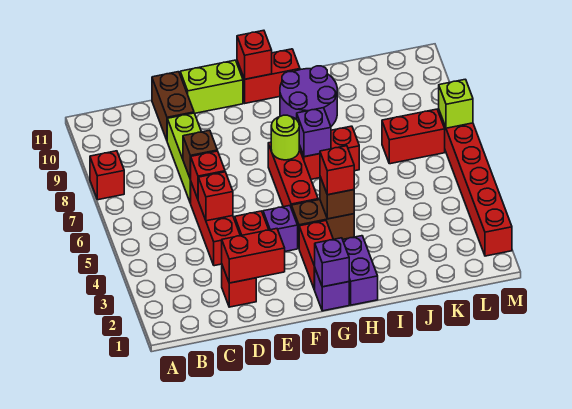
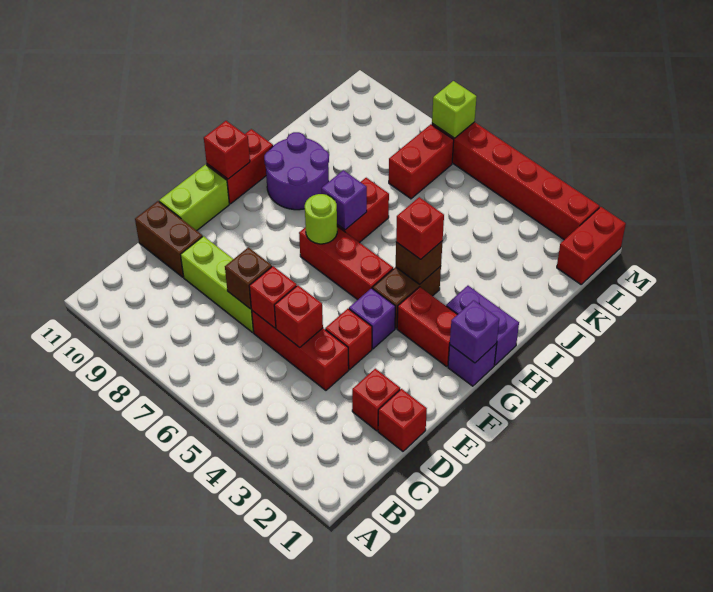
red brick A8 level 1 -> red brick D1 level 1
red brick D2:E2 level 2 -> red brick L1:M1 level 1

